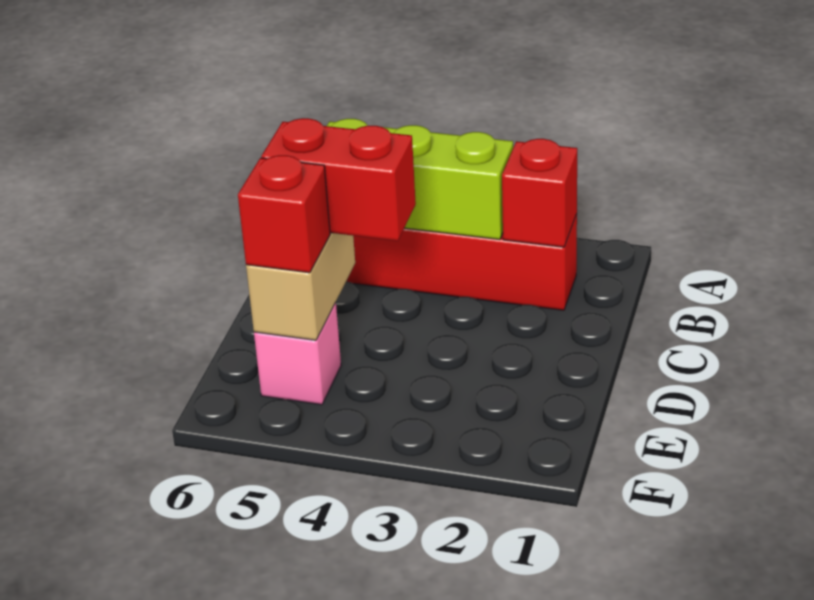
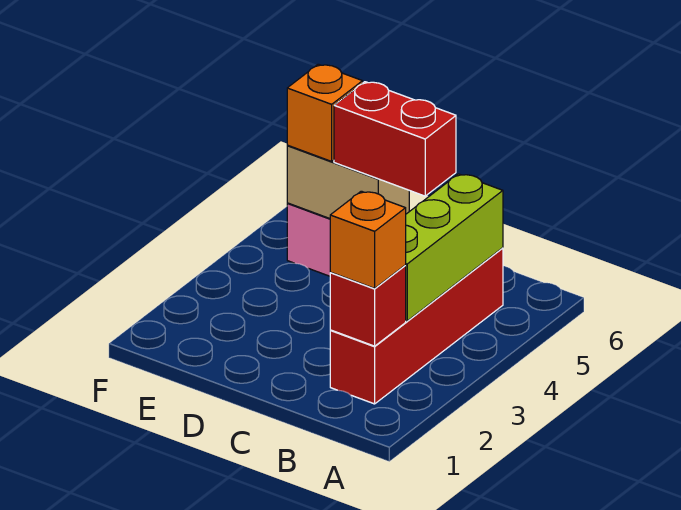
none -> orange brick B2 level 3
red brick D4:D5 level 3 -> red brick C5:D5 level 3
red brick E5 level 3 -> orange brick E5 level 3

